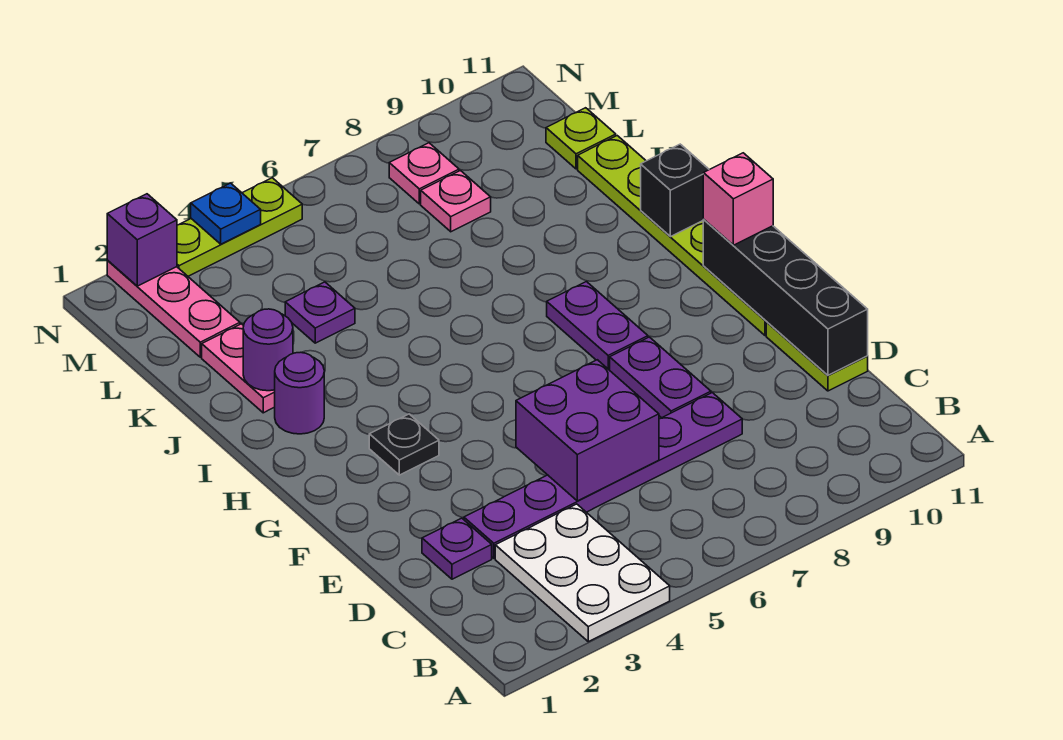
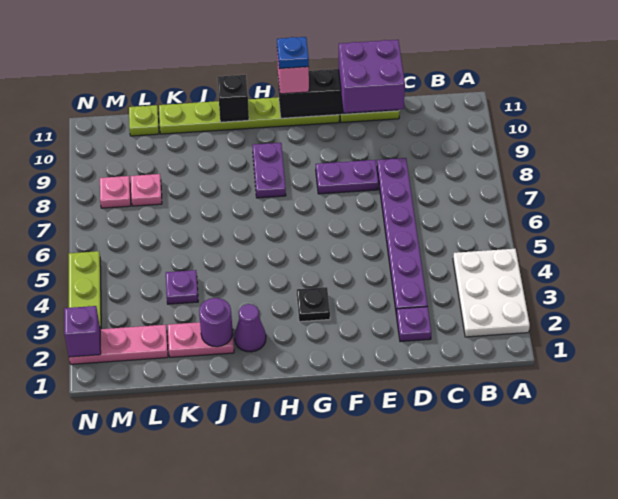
white plate A3:C4 level 1 -> white plate A2:B4 level 1
purple brick D5:E6 level 2 -> purple brick D10:E11 level 3
purple plate G8:H8 level 1 -> purple plate H8:H9 level 1
purple round brick I2 level 1 -> purple cone I2 level 1
blue plate N4 level 2 -> blue plate G11 level 4

